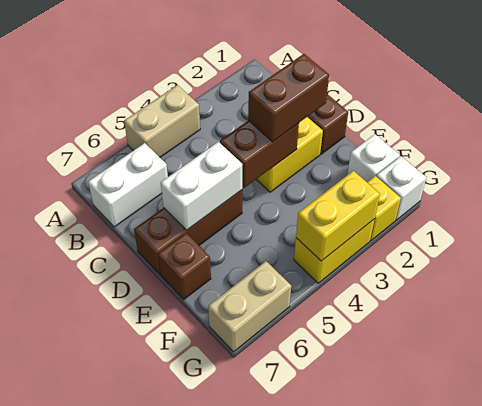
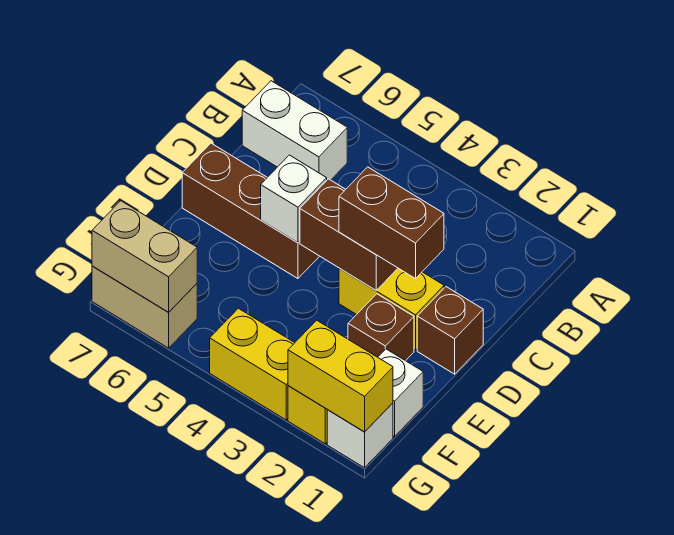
tan brick A4:A5 level 1 -> tan brick G6:G7 level 2
white brick D5:D6 level 2 -> white brick D5 level 2
brown brick E7 level 1 -> brown brick E2 level 1
yellow brick G3:G4 level 2 -> yellow brick G1:G2 level 2

